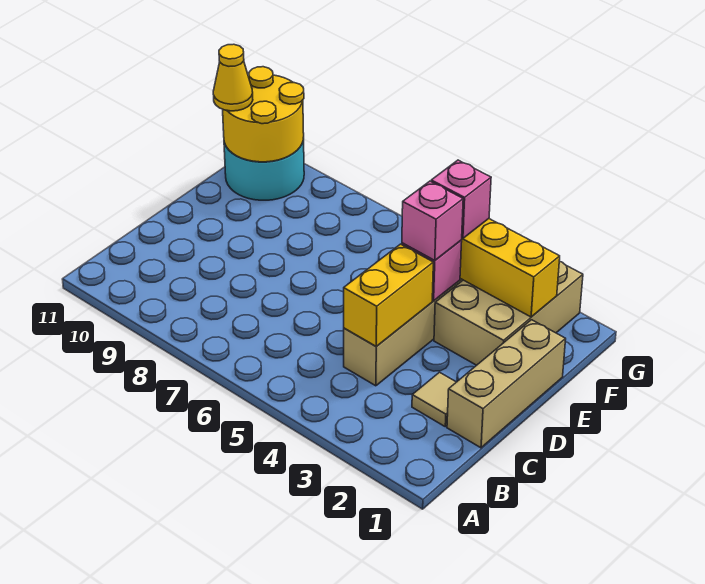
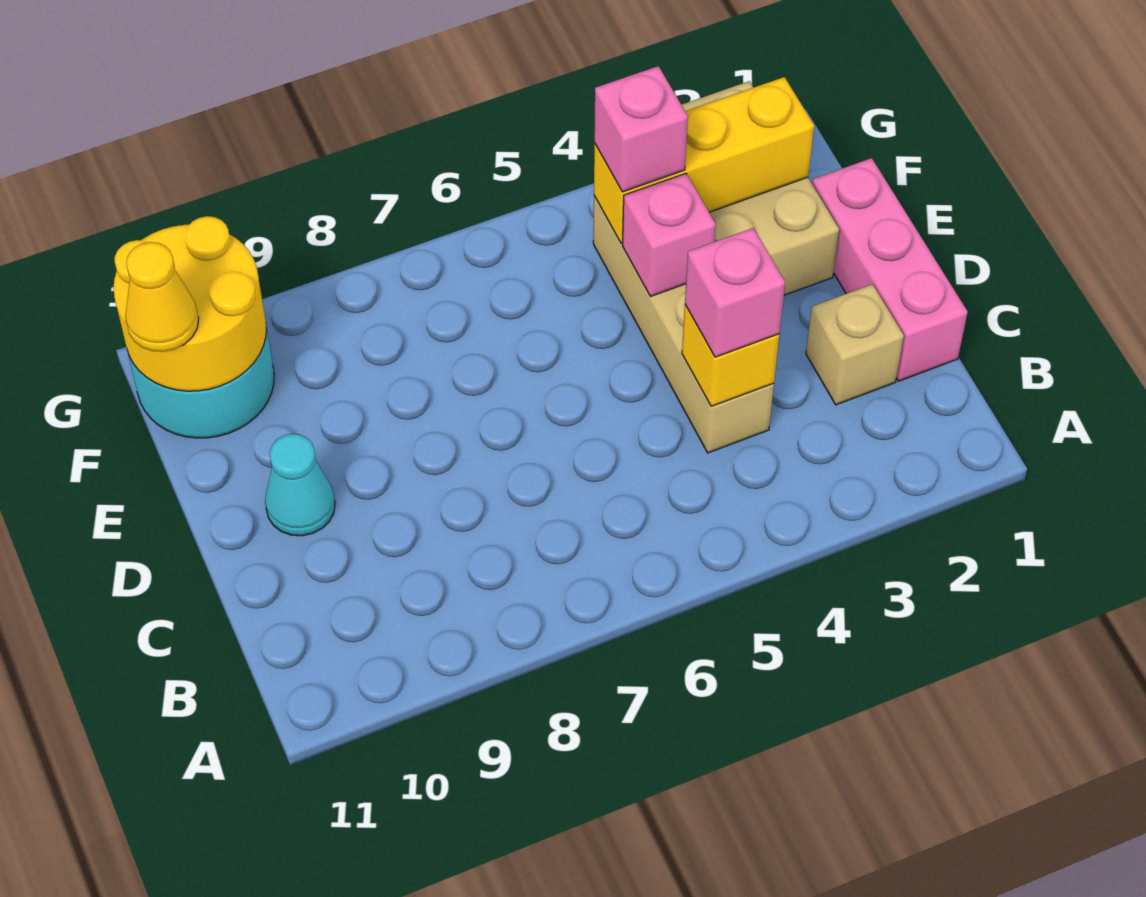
tan brick C1:E1 level 1 -> pink brick C1:E1 level 1
tan tile C2 level 1 -> tan brick C2 level 1
yellow brick C4:D4 level 2 -> yellow brick C4 level 2
none -> cyan cone D10 level 1
pink brick E4 level 3 -> pink brick C4 level 3

